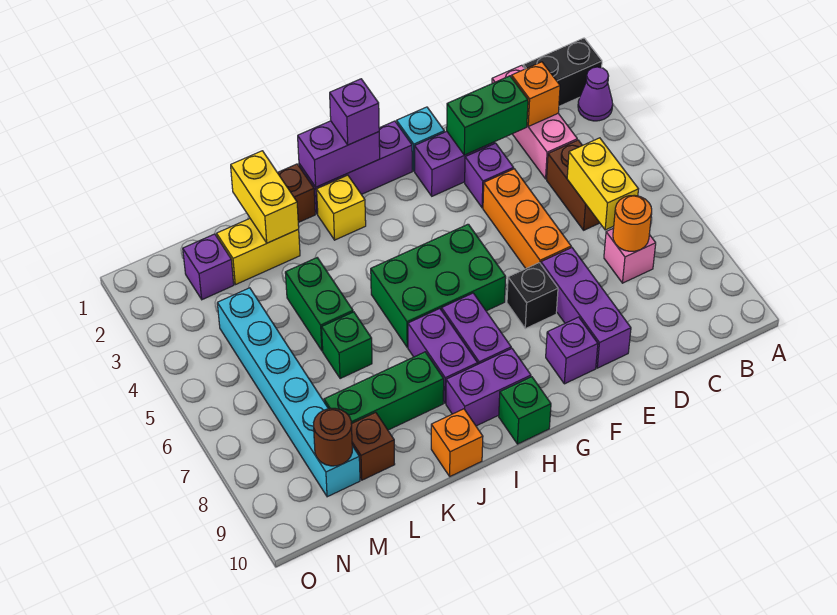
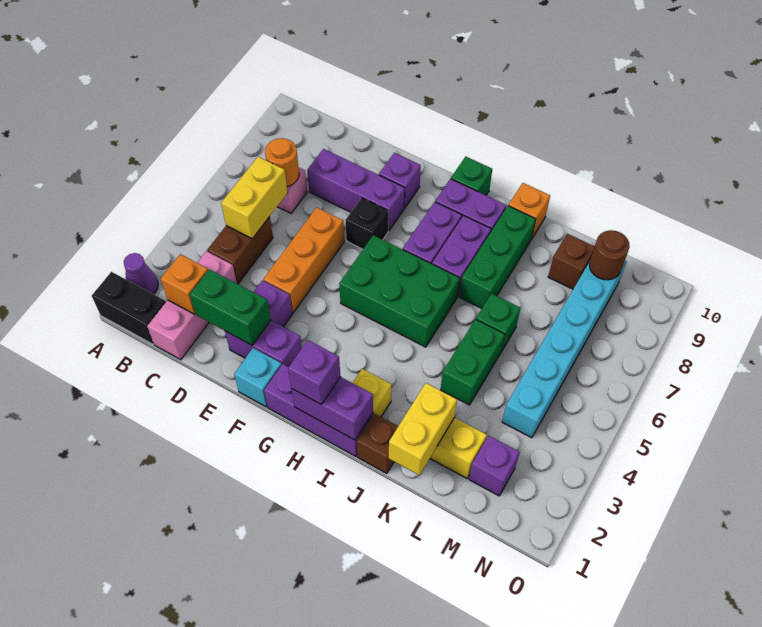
purple brick E7:E9 level 1 -> purple brick D8:F8 level 1
green brick J8:L8 level 1 -> green brick J7:J9 level 1

